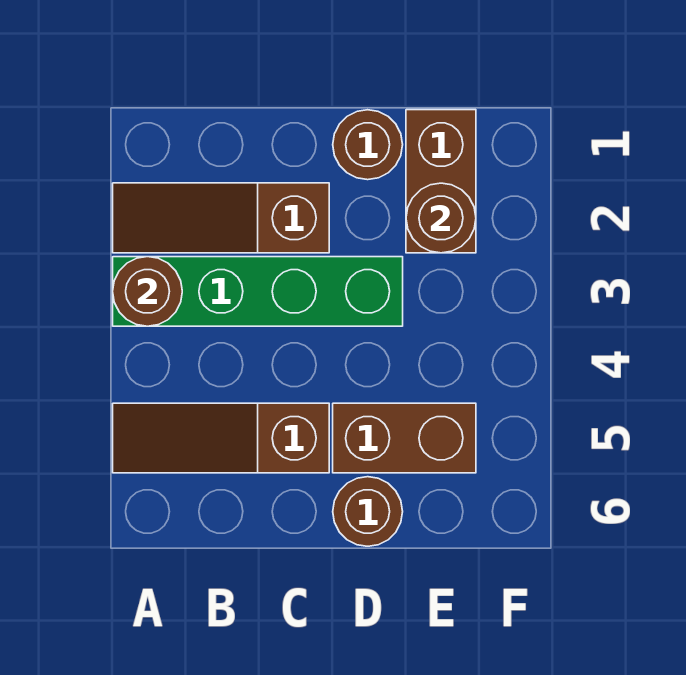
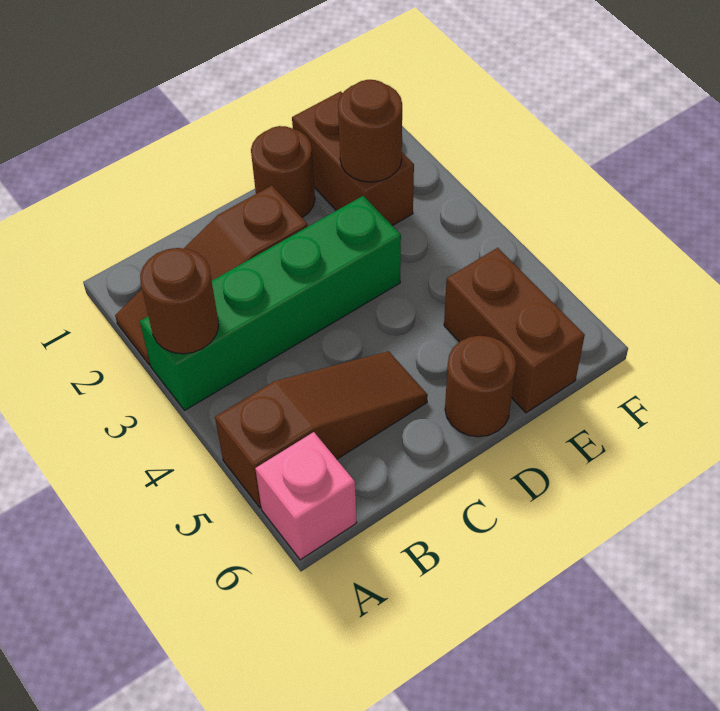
brown slope A5:C5 level 1 top C -> brown slope A5:C5 level 1 top A
none -> pink brick A6 level 1
brown brick D5:E5 level 1 -> brown brick E5:E6 level 1

